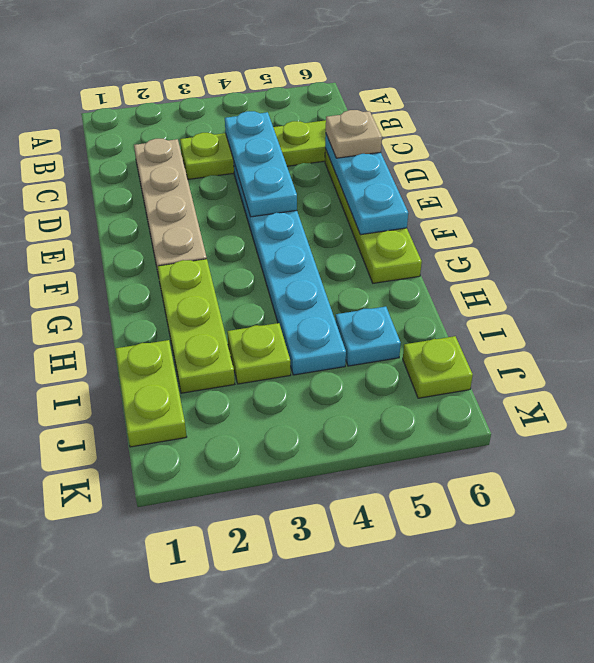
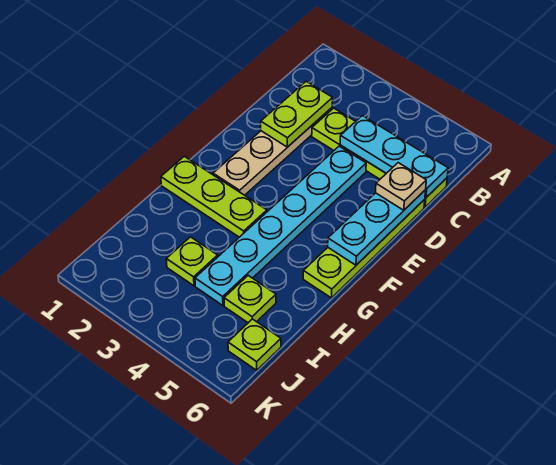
cyan plate C4:E4 level 2 -> cyan plate C4:C6 level 2
lime plate G2:I2 level 1 -> lime plate G1:G3 level 1
lime plate I1:J1 level 1 -> lime plate C2:D2 level 2
cyan plate I5 level 1 -> lime plate I5 level 1

